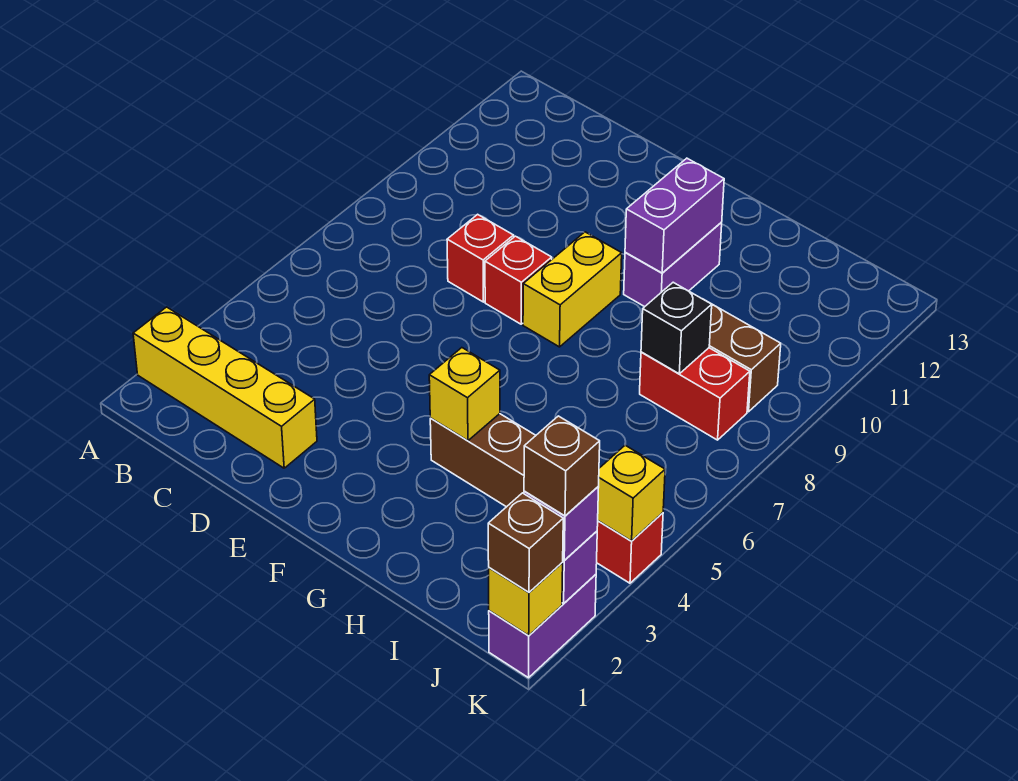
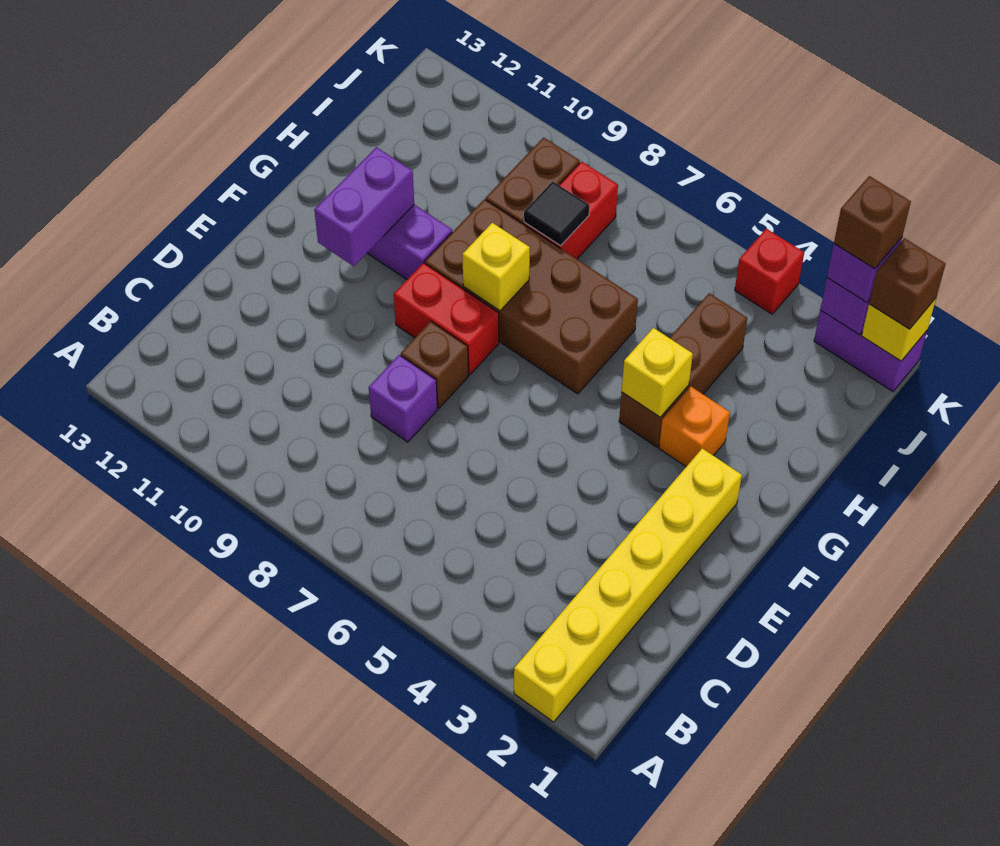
yellow brick A2:D2 level 1 -> yellow brick A2:F2 level 1
red brick D8 level 1 -> purple brick D8 level 1
red brick E8 level 1 -> brown brick E8 level 1
yellow brick F8:F9 level 1 -> red brick F8:F9 level 1
none -> orange brick G3 level 1
none -> brown brick G6:H9 level 1
purple brick G10:G11 level 2 -> purple brick F11:G11 level 2
black brick I8 level 2 -> black tile I8 level 2
yellow brick K4 level 2 -> yellow brick G8 level 2

